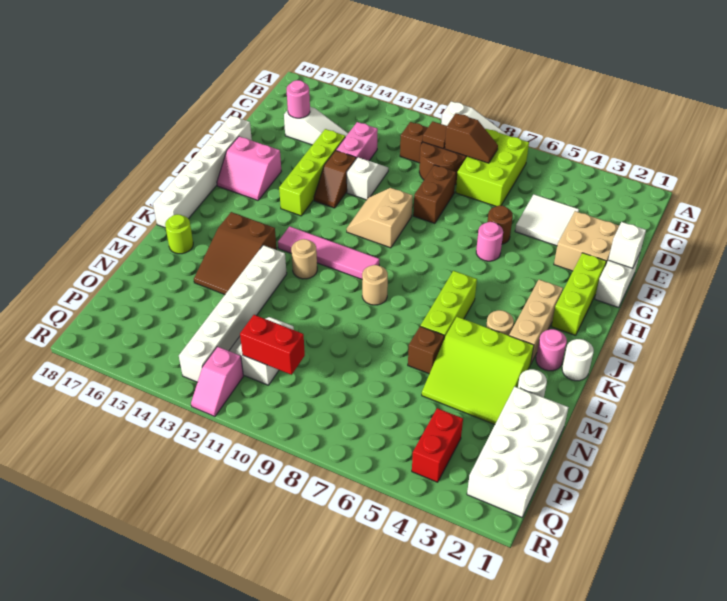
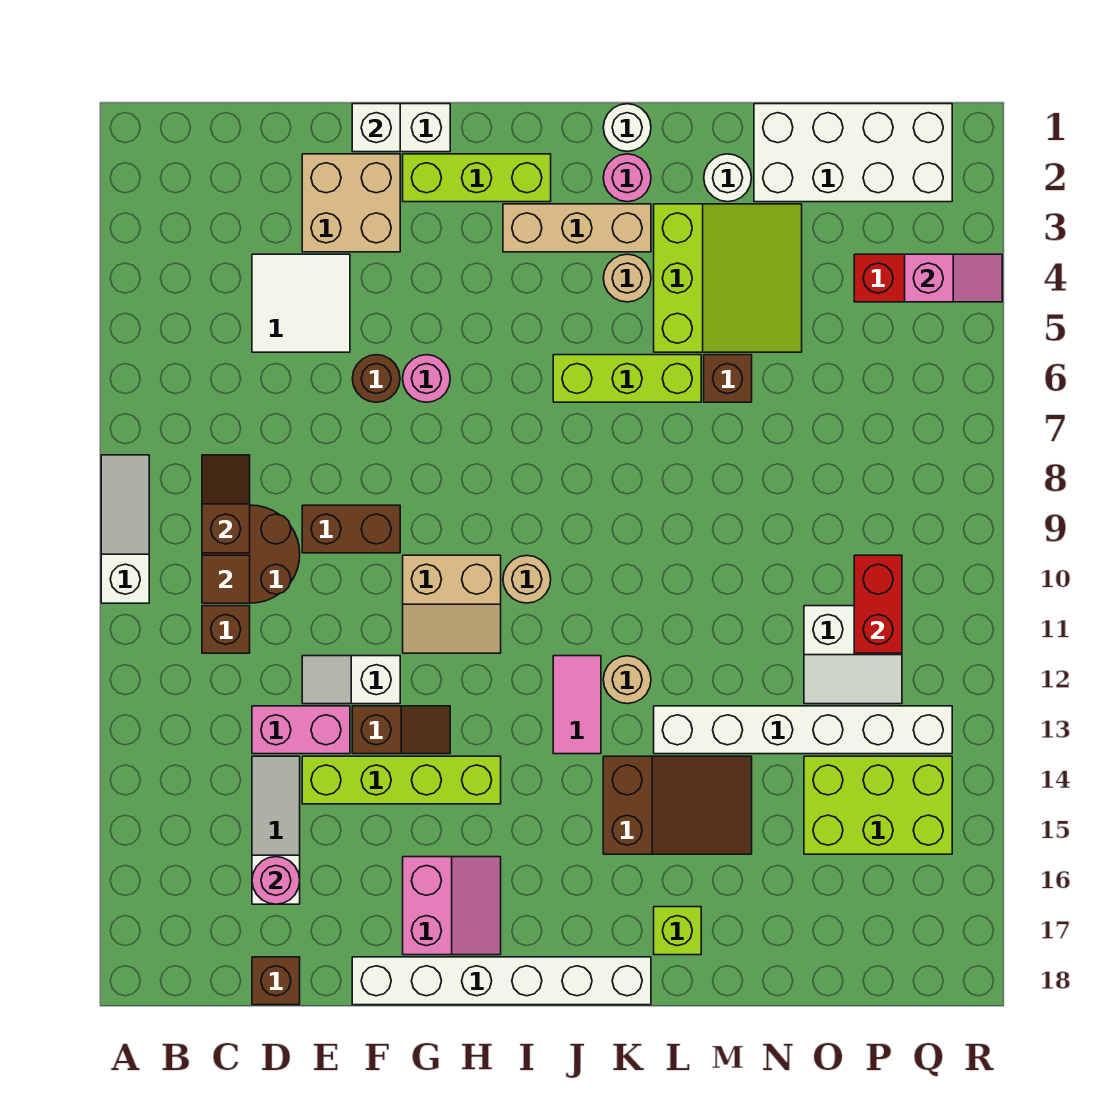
lime brick B7:D8 level 1 -> lime brick O14:Q15 level 1
none -> brown brick D18 level 1
pink tile J10:J13 level 1 -> pink tile J12:J13 level 1
tan round brick K9 level 1 -> tan round brick I10 level 1
lime round brick L17 level 1 -> lime brick L17 level 1
pink slope Q12:R12 level 1 top Q -> pink slope Q4:R4 level 2 top Q

